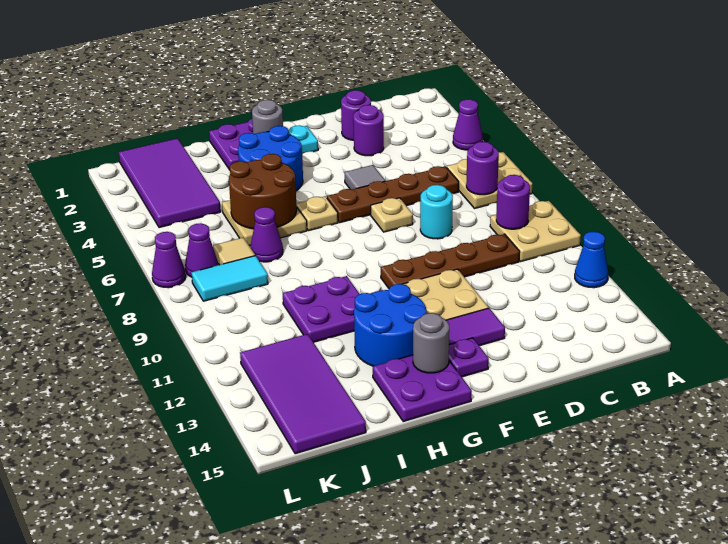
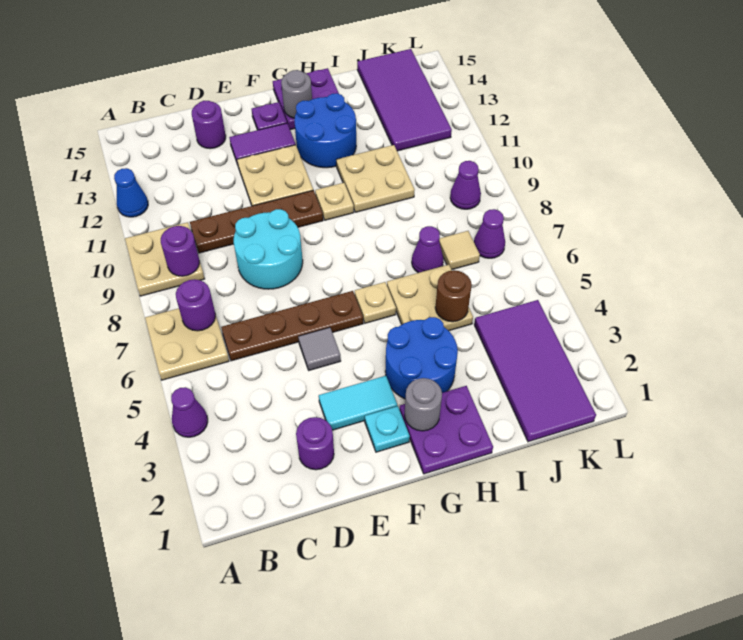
purple round brick D3 level 1 -> purple round brick D14 level 1
cyan round brick D8 level 1 -> cyan round brick D8:E9 level 1
tan plate E7 level 1 -> tan plate G10 level 1
brown round brick H5:I6 level 2 -> brown round brick I5 level 2
purple plate H10:I11 level 1 -> tan plate H10:I11 level 1
cyan tile J8:K8 level 1 -> cyan tile E3:F3 level 1
purple cone L7 level 1 -> purple cone K9 level 1

